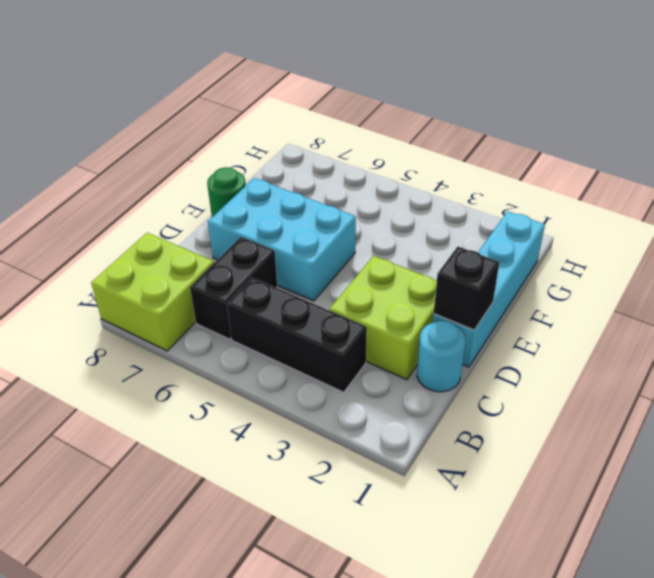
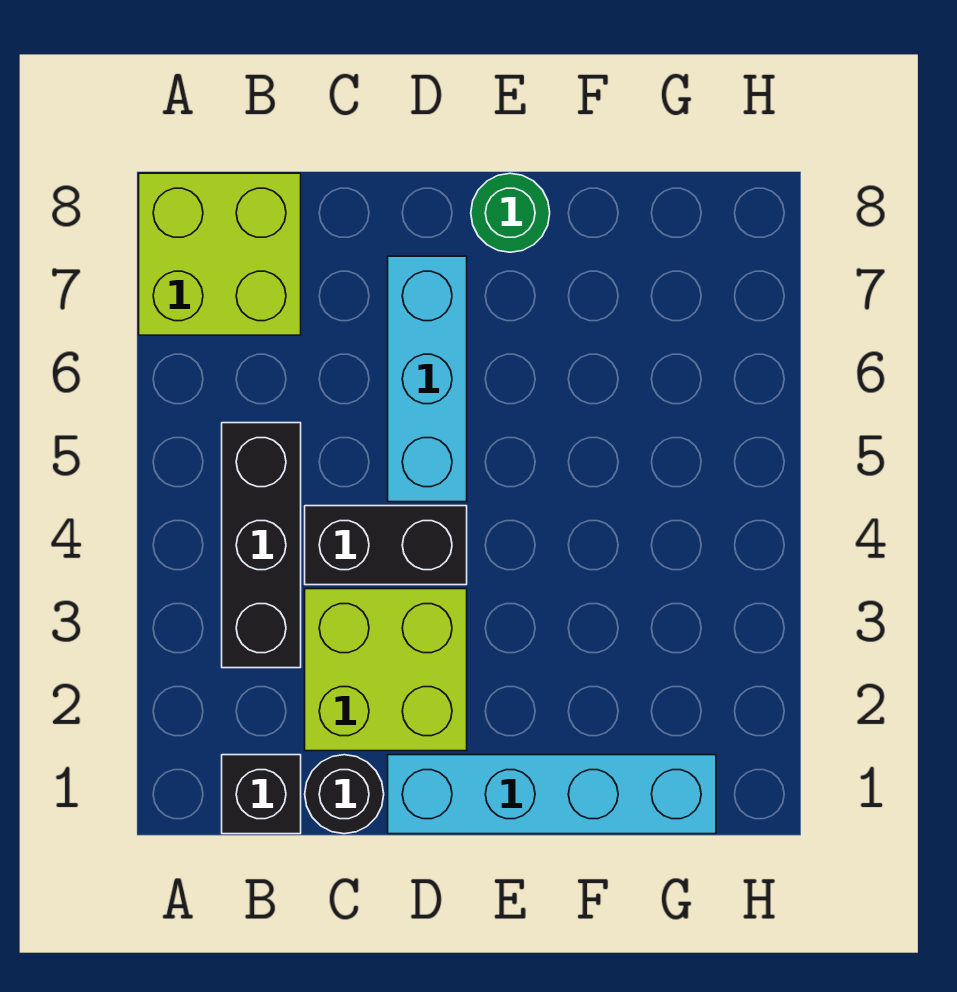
black brick B6:C6 level 1 -> black brick C4:D4 level 1
cyan round brick C1 level 1 -> black round brick C1 level 1
black brick D1 level 2 -> black brick B1 level 1
cyan brick D5:E7 level 1 -> cyan brick D5:D7 level 1

